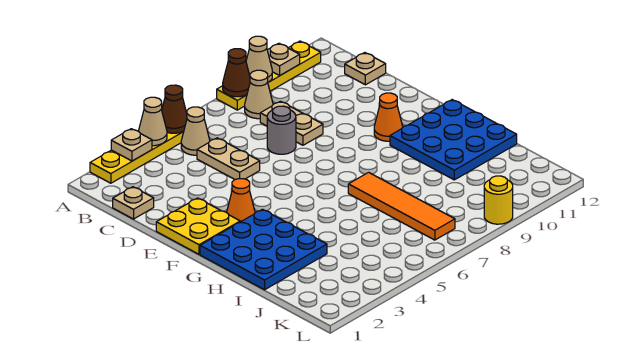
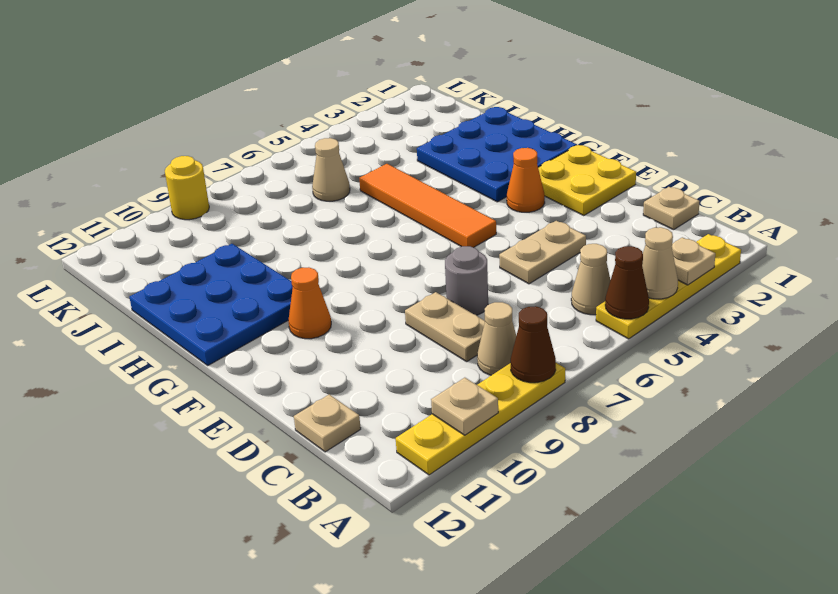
tan cone A9 level 2 -> tan cone J6 level 1
tan plate C5:D5 level 1 -> tan plate D4:D5 level 1
orange tile H7:K7 level 1 -> orange tile F5:I5 level 1

